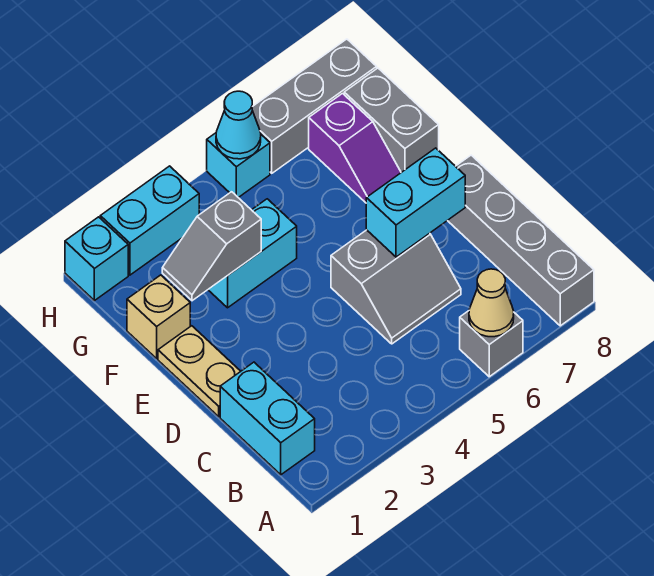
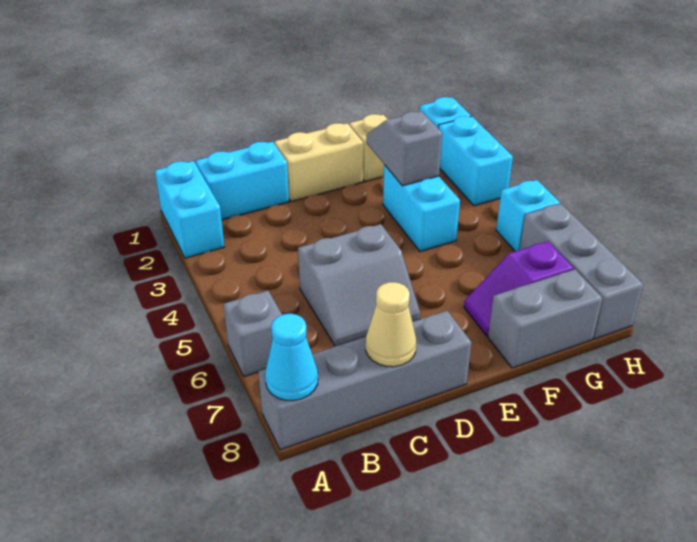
tan cone A6 level 2 -> tan cone C8 level 2
grey slope C5:D6 level 1 top D -> grey slope C5:D6 level 1 top 5
tan plate D1:E1 level 1 -> tan brick D1:E1 level 1
cyan brick D6:D7 level 2 -> cyan brick A1:A2 level 1
cyan cone H5 level 2 -> cyan cone A8 level 2

